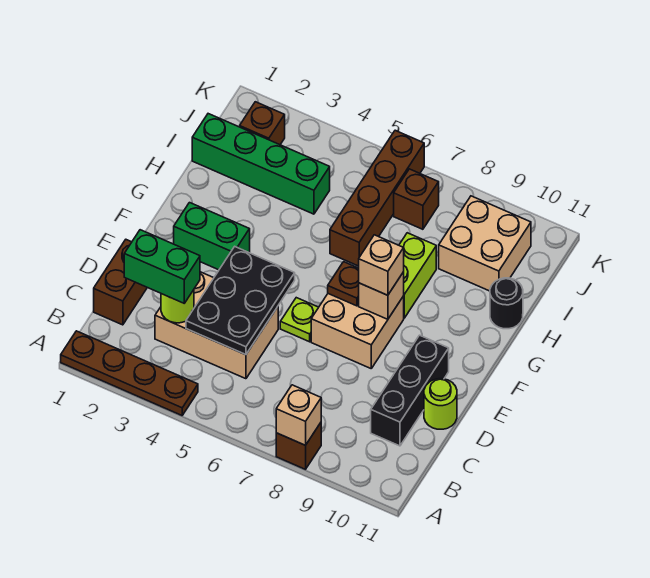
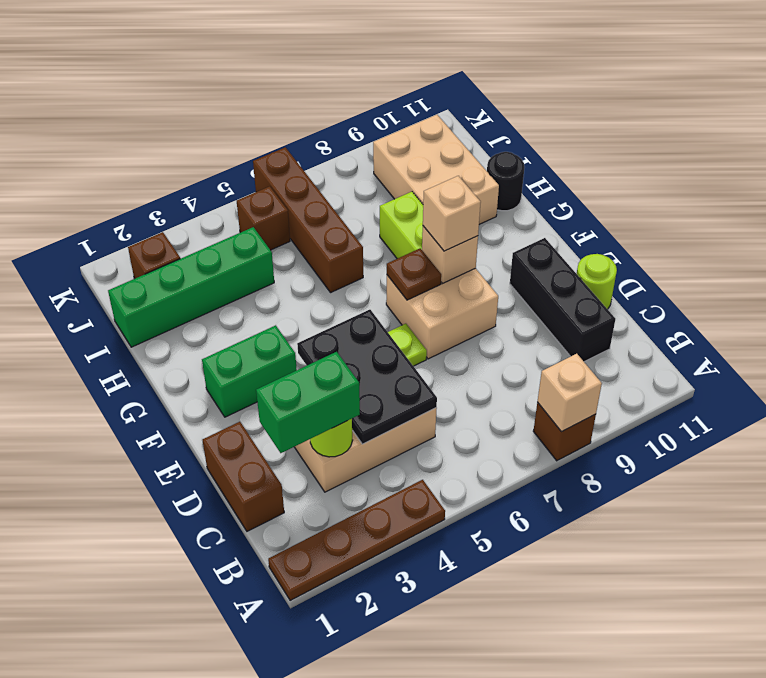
tan brick I9:J10 level 1 -> tan brick H9:J10 level 1
brown brick J7 level 1 -> brown brick J5 level 1

